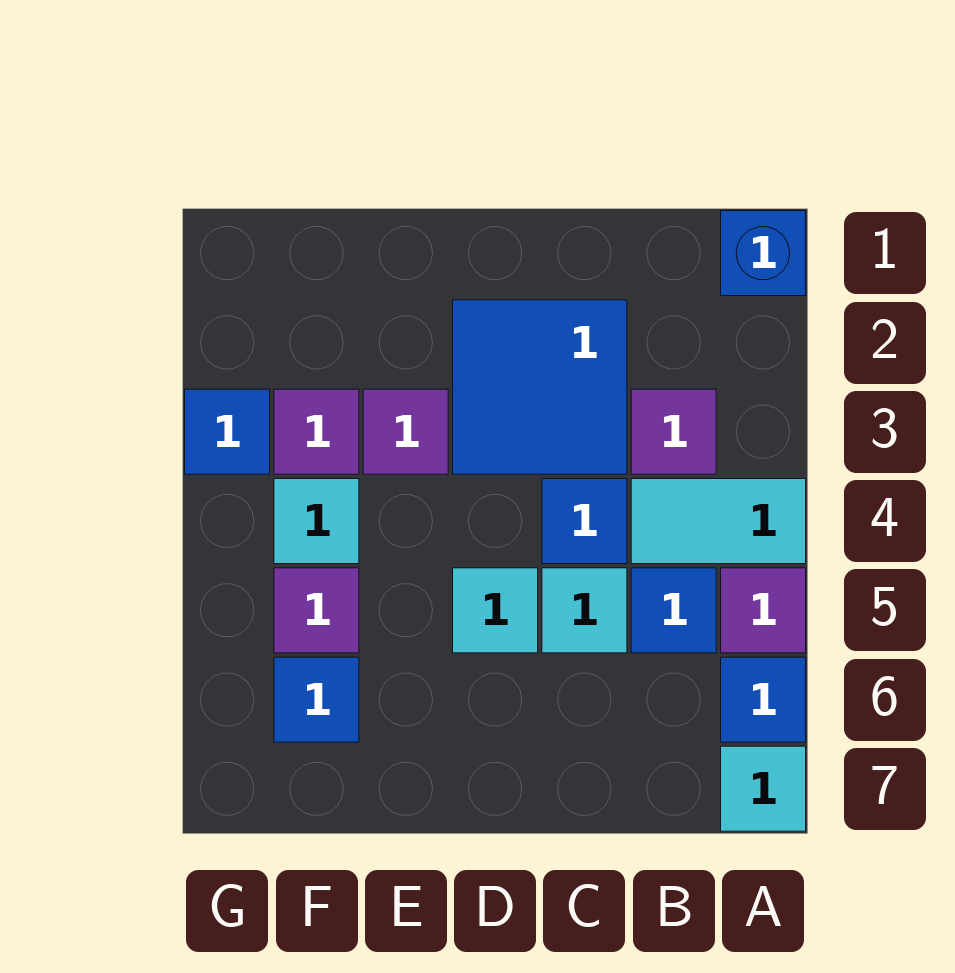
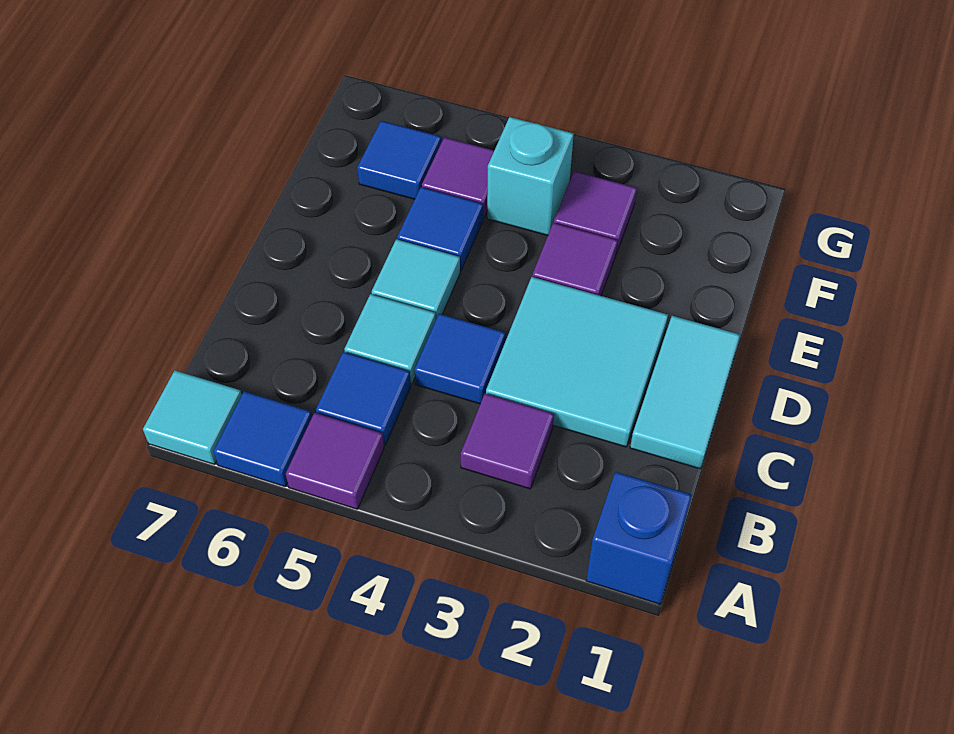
cyan tile A4:B4 level 1 -> cyan tile C1:D1 level 1
blue tile C2:D3 level 1 -> cyan tile C2:D3 level 1
cyan tile F4 level 1 -> cyan brick F4 level 1
blue tile G3 level 1 -> blue tile E5 level 1

